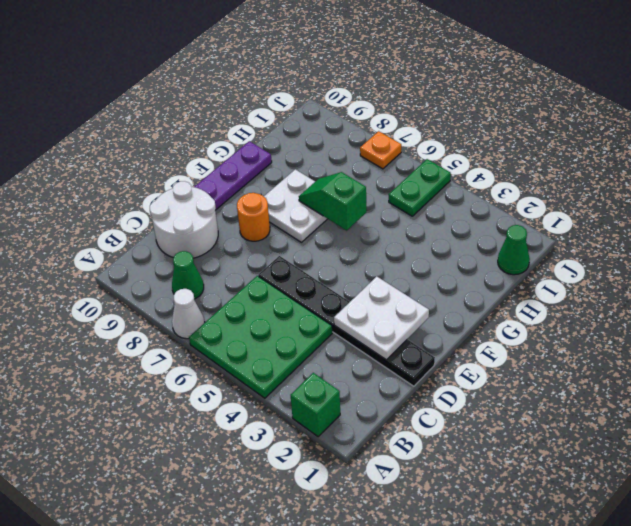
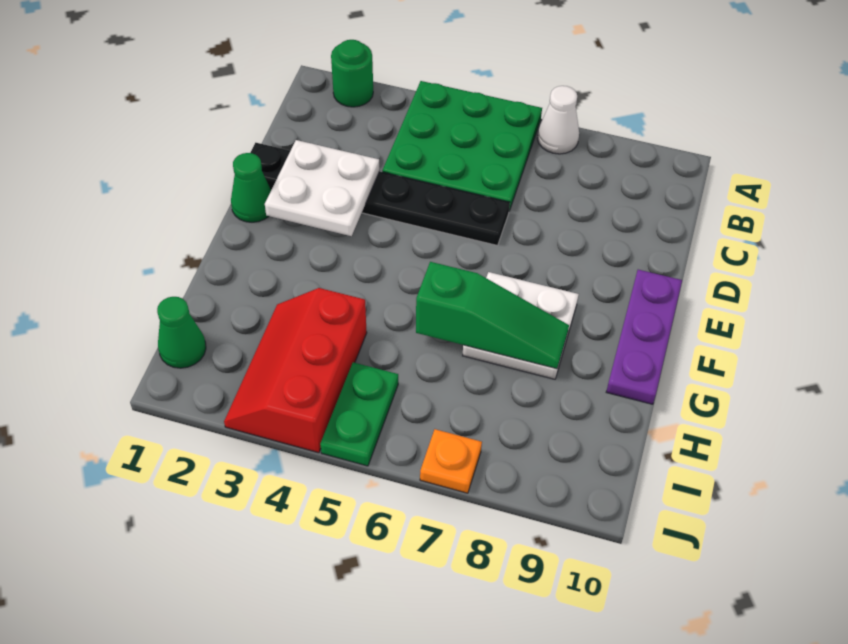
green brick A2 level 1 -> green round brick A2 level 1
green cone B8 level 1 -> green cone E1 level 1
white round brick C9:D10 level 1 -> none
orange round brick E8 level 1 -> none
green slope G6:G7 level 2 top 6 -> green slope G6:G8 level 2 top 6
none -> red slope H3:J4 level 1 top 4

